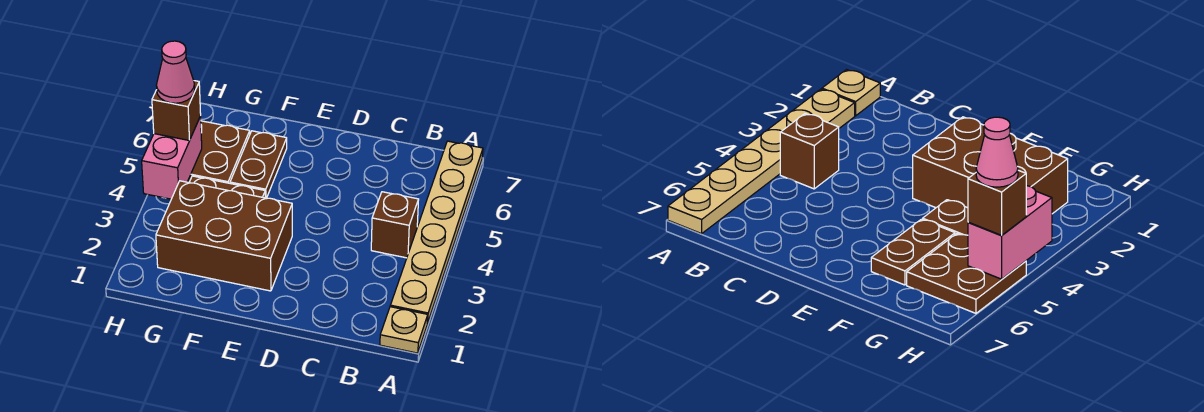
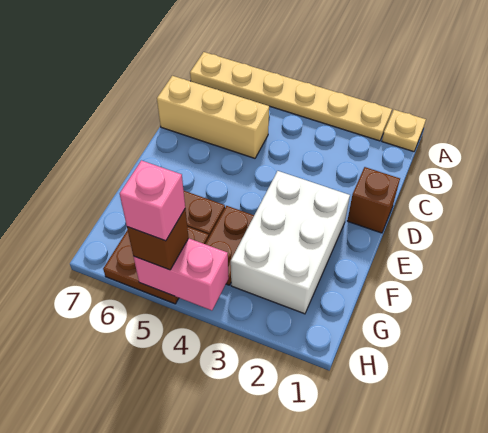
brown brick B4 level 1 -> brown brick D1 level 1
none -> tan brick C5:C7 level 1
brown brick E2:G3 level 1 -> white brick E2:G3 level 1
pink cone H5 level 4 -> pink brick H5 level 4

